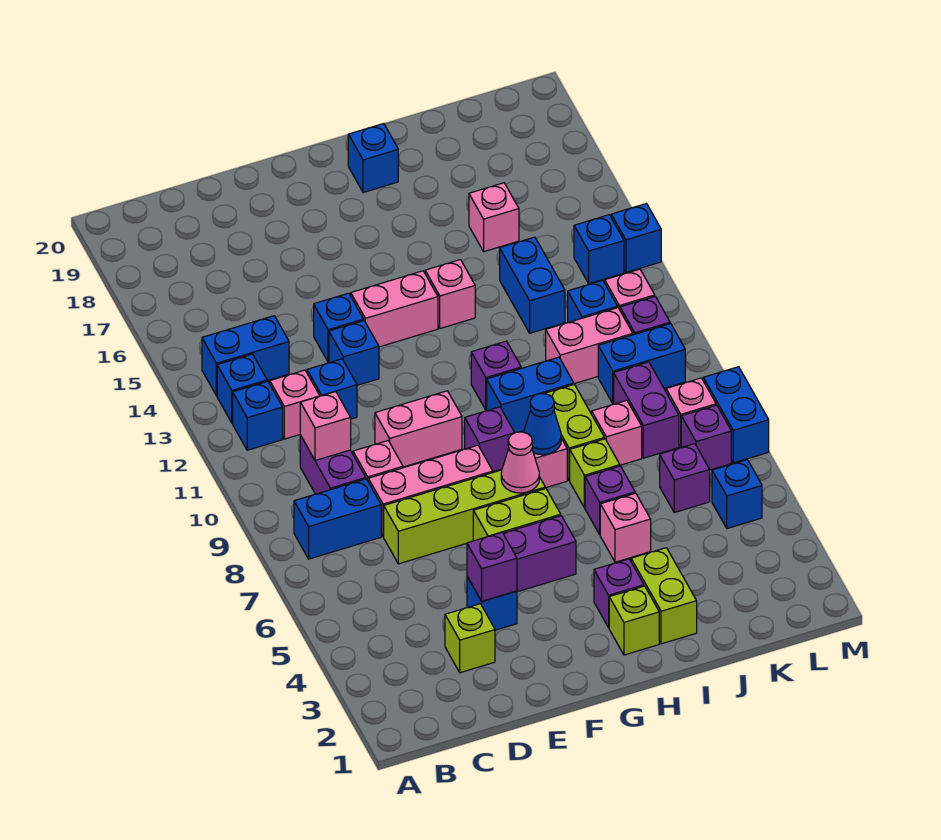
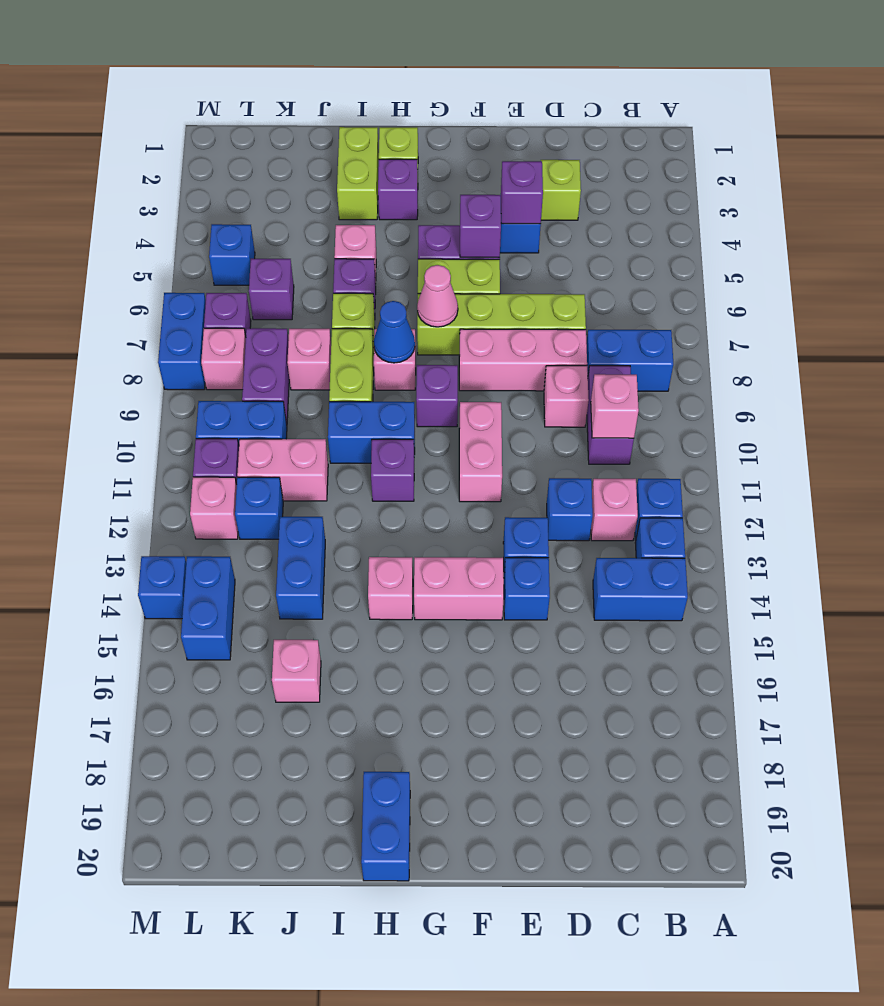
pink brick E10:F10 level 1 -> pink brick F10:F11 level 1
none -> purple brick F5 level 2
blue brick H19 level 1 -> blue brick H19:H20 level 1
blue brick L14 level 1 -> blue brick L14:L15 level 1

